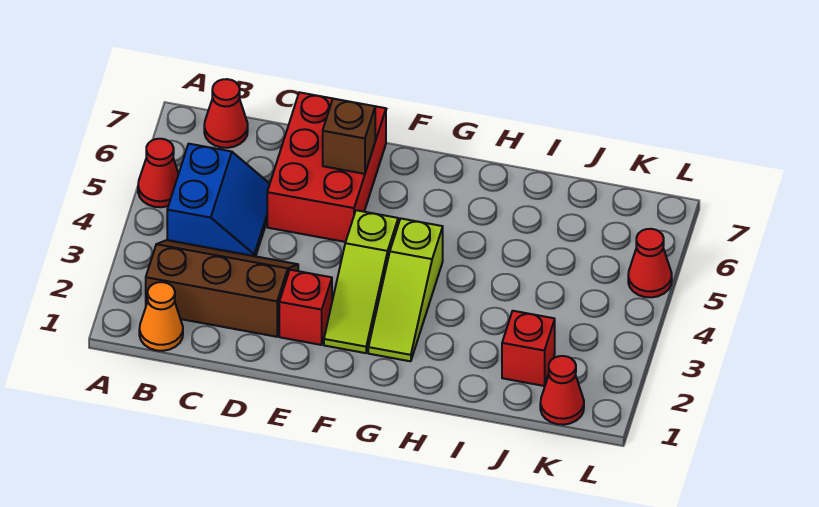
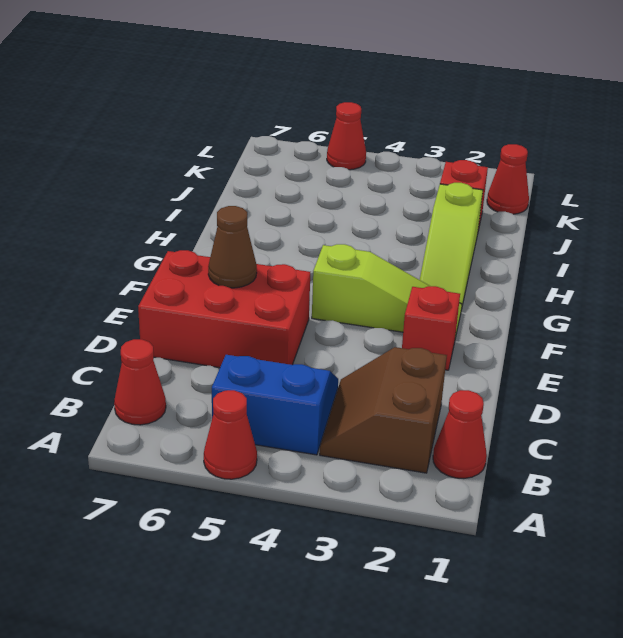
orange cone B1 level 1 -> red cone B1 level 1
brown slope B2:D3 level 1 top 2 -> brown slope B2:C3 level 1 top 2
brown brick E6 level 2 -> brown cone E6 level 2
lime slope G2:G4 level 1 top 4 -> lime slope G2:I2 level 1 top I

